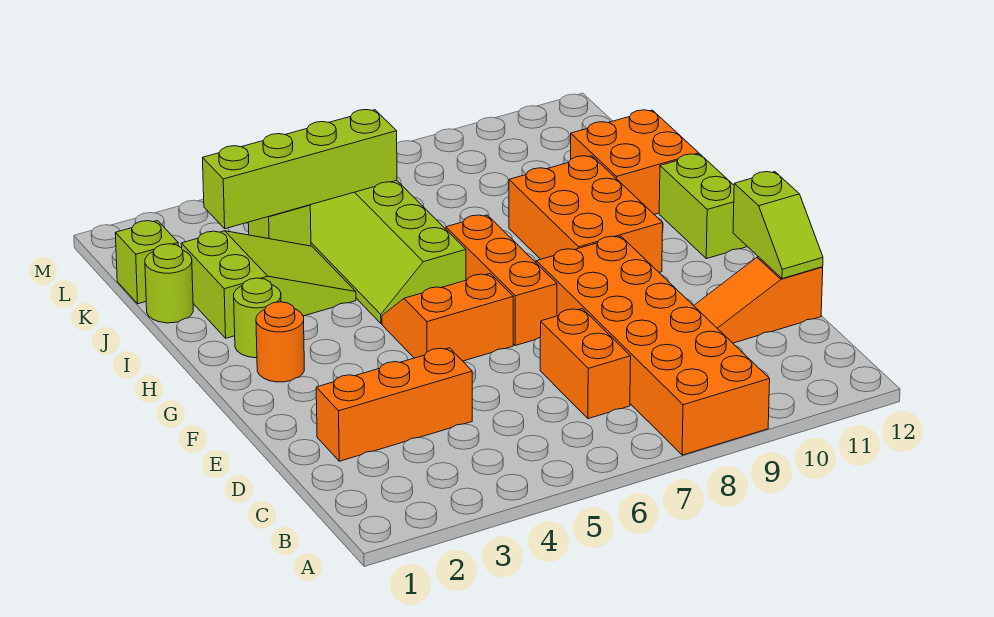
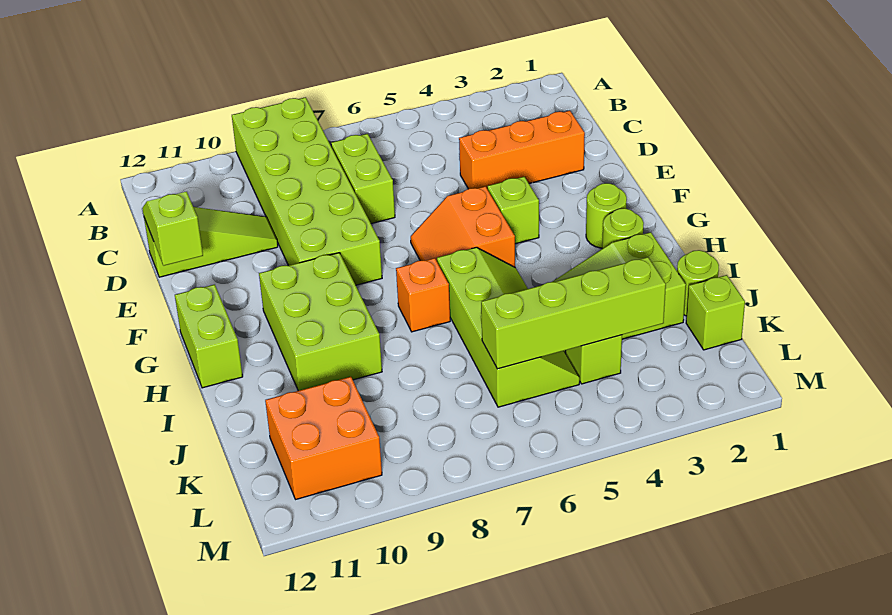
orange brick A8:F9 level 1 -> lime brick A8:F9 level 1
orange brick C7:D7 level 1 -> lime brick C7:D7 level 1
orange slope D10:D12 level 1 top 12 -> lime slope D10:D12 level 1 top 12
none -> lime brick F4 level 1
orange slope F5:G6 level 1 top F -> orange slope F5:G6 level 1 top 5
orange brick F7:H7 level 1 -> orange brick H7 level 1
orange round brick G2 level 1 -> lime round brick G2 level 1
orange brick G9:I10 level 1 -> lime brick G9:I10 level 1
orange brick I11:J12 level 1 -> orange brick K10:L11 level 1

